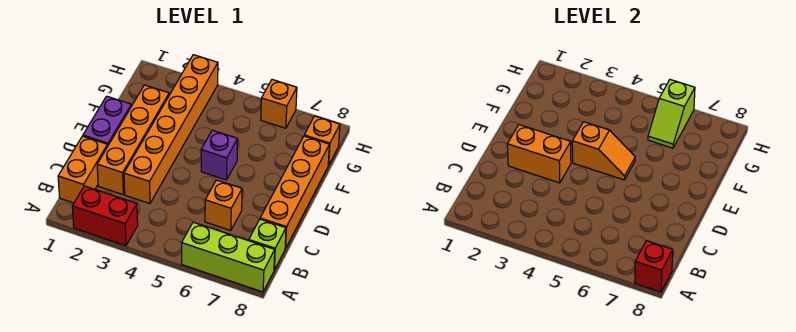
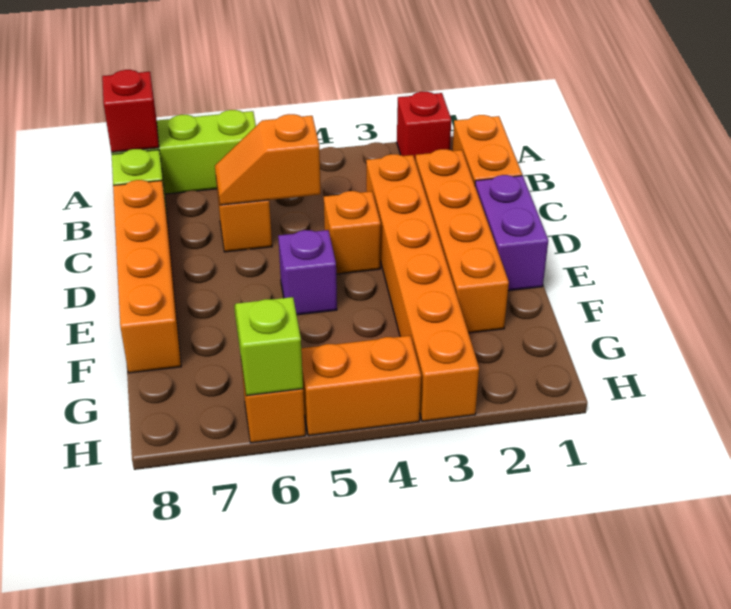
red brick A2:A3 level 1 -> red brick A2 level 1
orange brick D2:D3 level 2 -> orange brick H4:H5 level 1
orange slope E4:E5 level 2 top 4 -> orange slope C5:C6 level 2 top 5
orange brick G8 level 1 -> orange brick D4 level 1

